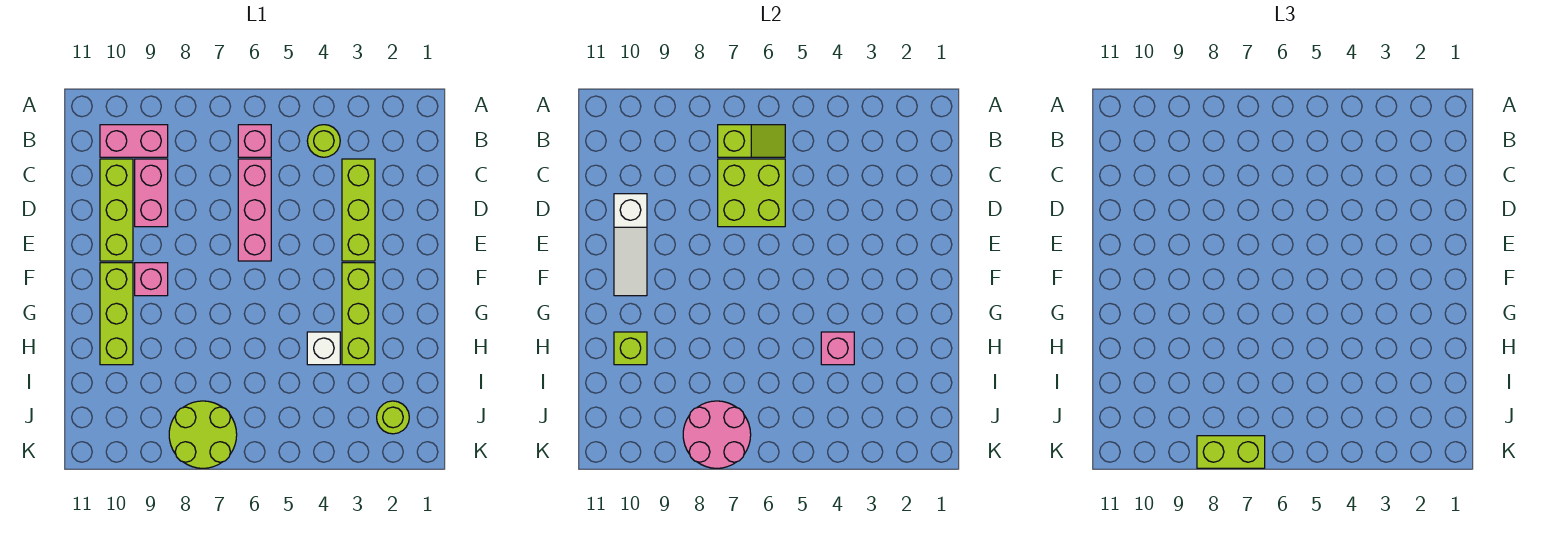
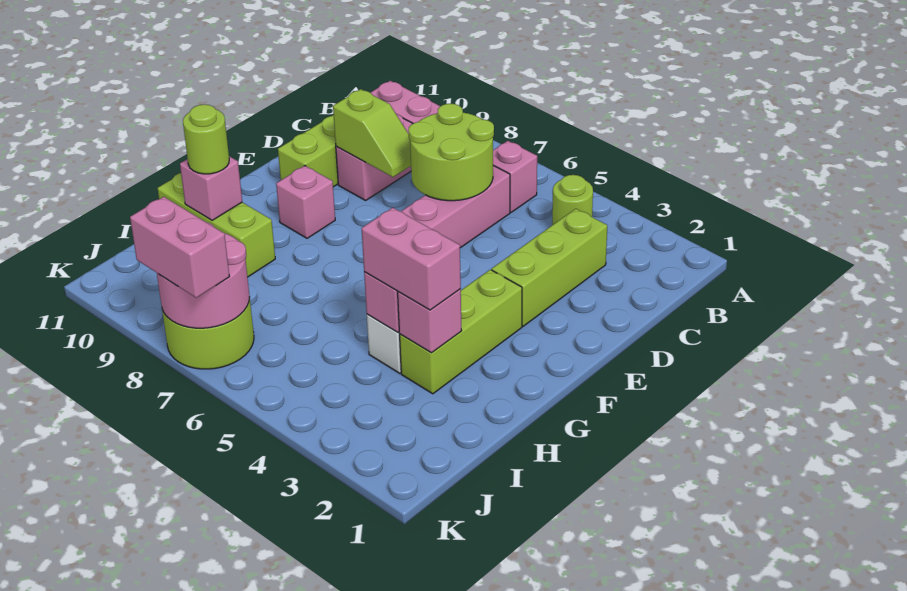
lime slope B6:B7 level 2 top 7 -> lime slope D8:D9 level 2 top 9
lime brick C6:D7 level 2 -> lime round brick C6:D7 level 2
white slope D10:F10 level 2 top D -> none
lime brick F10:H10 level 1 -> lime brick H9:H11 level 1
none -> pink brick H3 level 2
none -> pink brick H3:H4 level 3
lime brick H10 level 2 -> pink brick H10 level 2
lime round brick J2 level 1 -> lime round brick H10 level 3
lime brick K7:K8 level 3 -> pink brick K7:K8 level 3

